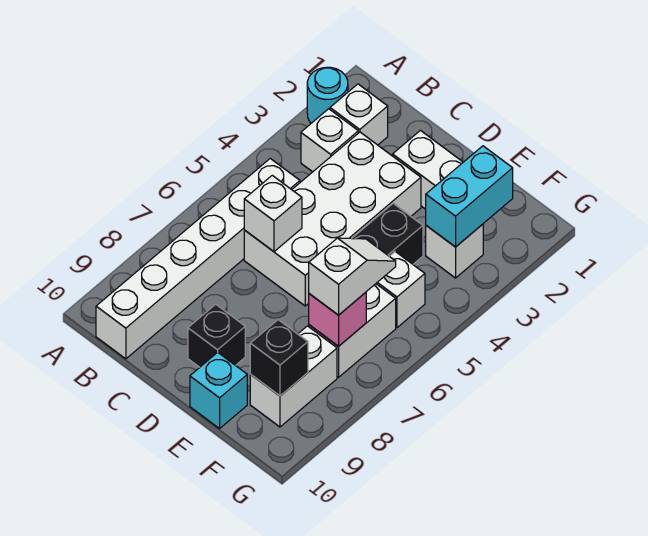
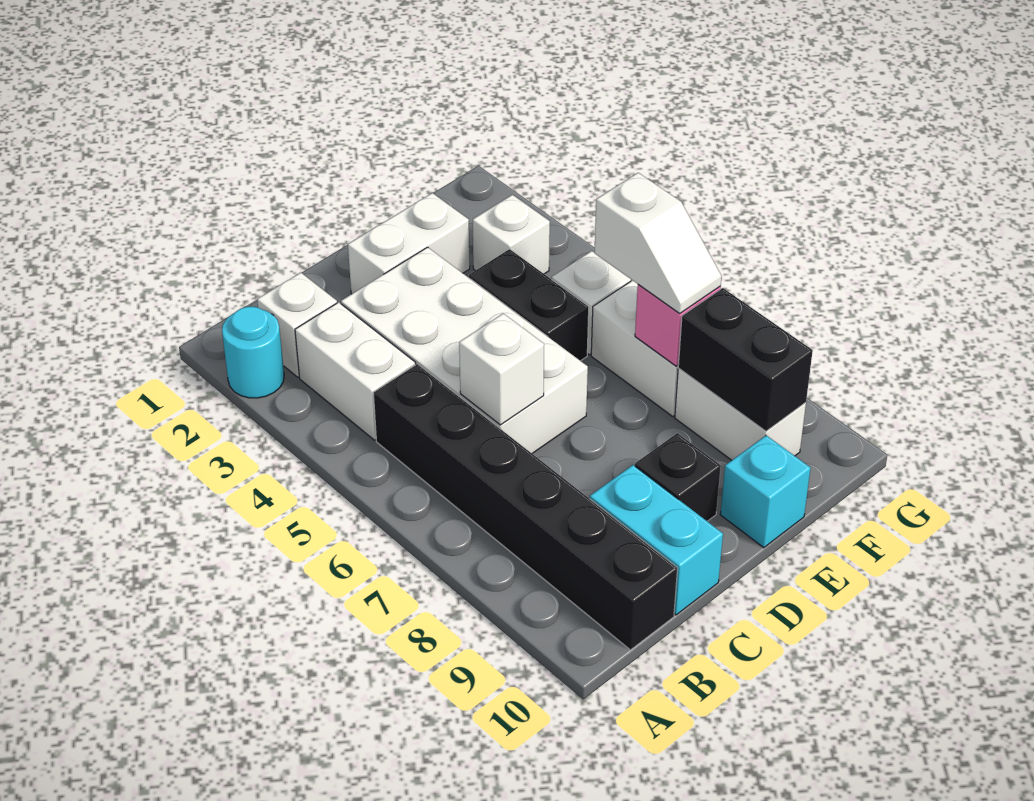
white brick B3 level 1 -> white brick B3:B4 level 1
white brick B5:B10 level 1 -> black brick B5:B10 level 1
cyan brick F2:F3 level 2 -> cyan brick C9:C10 level 1
white slope F6:F7 level 3 top 7 -> white slope F6:F7 level 3 top 6
black brick F9 level 2 -> black brick F8:F9 level 2

